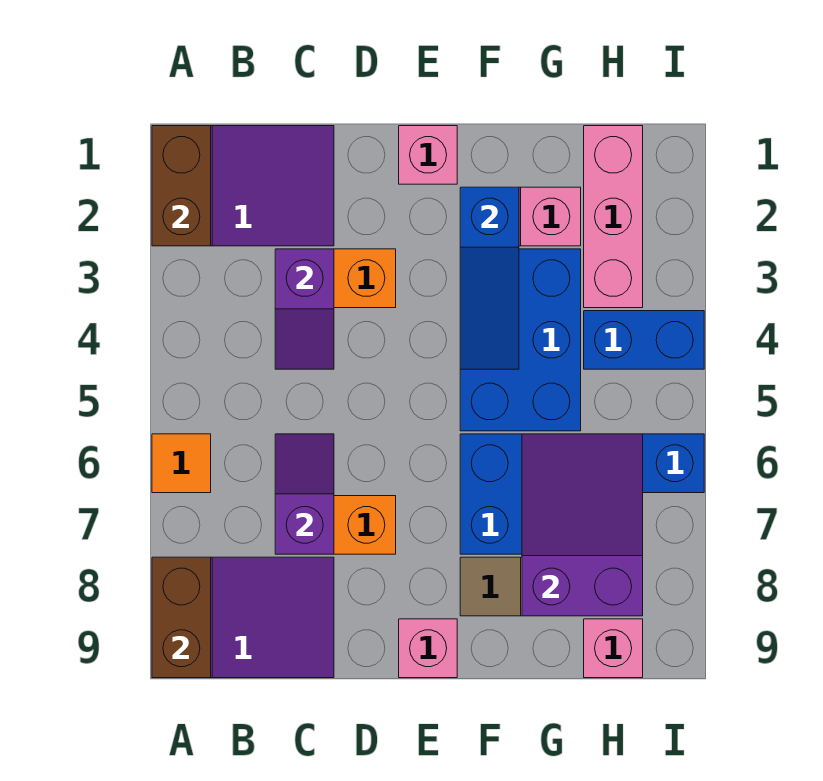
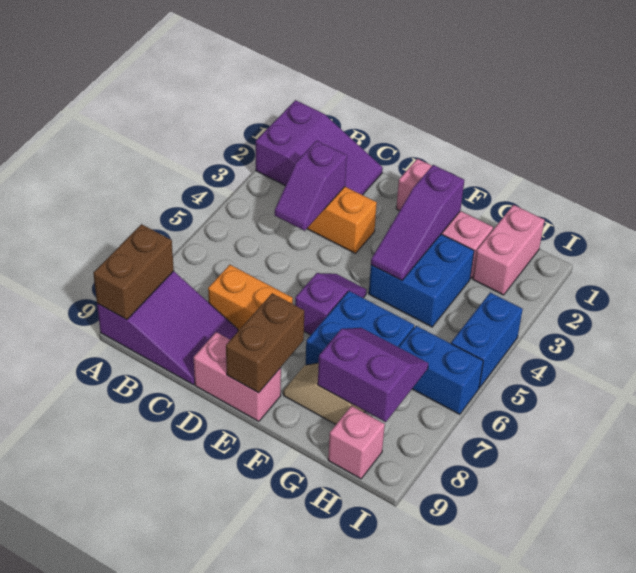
brown brick A1:A2 level 2 -> brown brick E8:E9 level 2
orange tile A6 level 1 -> none
purple slope C6:C7 level 2 top 7 -> purple slope E5:E6 level 1 top 6
pink brick E9 level 1 -> pink brick D9:E9 level 1
blue slope F2:F4 level 2 top 2 -> purple slope F2:F4 level 2 top 2
blue brick F3:G5 level 1 -> blue brick F3:G4 level 1
purple slope G6:H8 level 2 top 8 -> purple slope G7:H8 level 2 top 8
pink brick H1:H3 level 1 -> pink brick H1:H2 level 1
blue brick H4:I4 level 1 -> blue brick I4:I5 level 1

